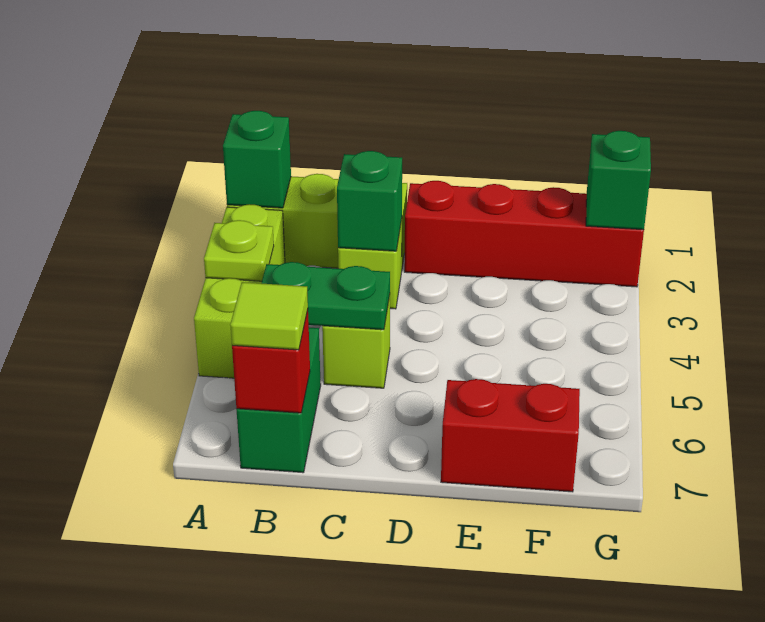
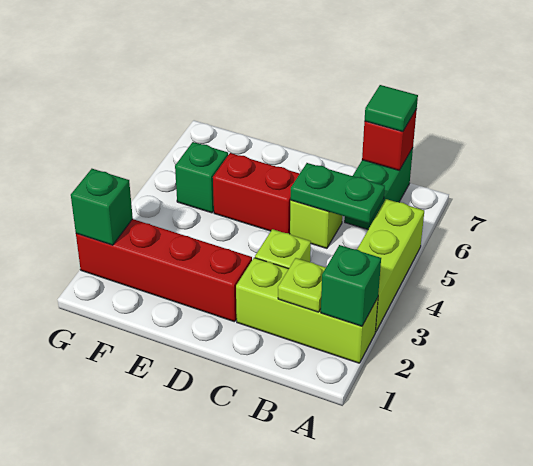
lime plate A4 level 2 -> lime plate B2 level 2
lime tile B7 level 3 -> green tile B7 level 3
green brick C3 level 2 -> green brick F5 level 1
red brick E7:F7 level 1 -> red brick D5:E5 level 1

